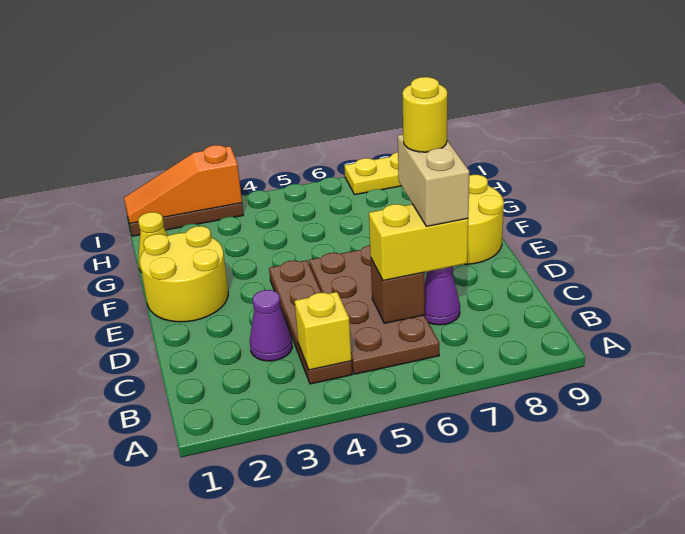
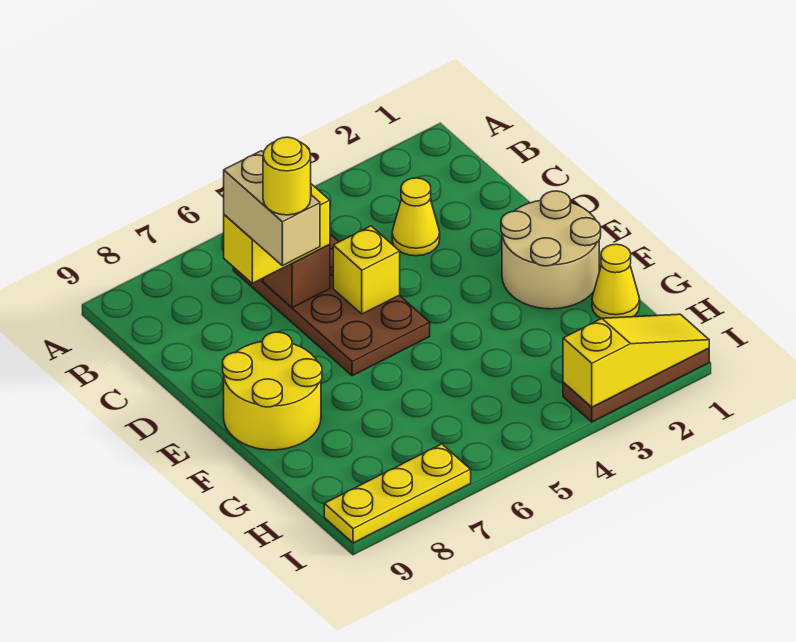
brown plate B4:E4 level 1 -> none
yellow brick B4 level 2 -> yellow brick D5 level 2
purple cone C3 level 1 -> yellow cone C3 level 1
purple cone C7 level 1 -> none
yellow round brick E1:F2 level 1 -> tan round brick E1:F2 level 1
orange slope I1:I3 level 2 top 3 -> yellow slope I1:I3 level 2 top 3

